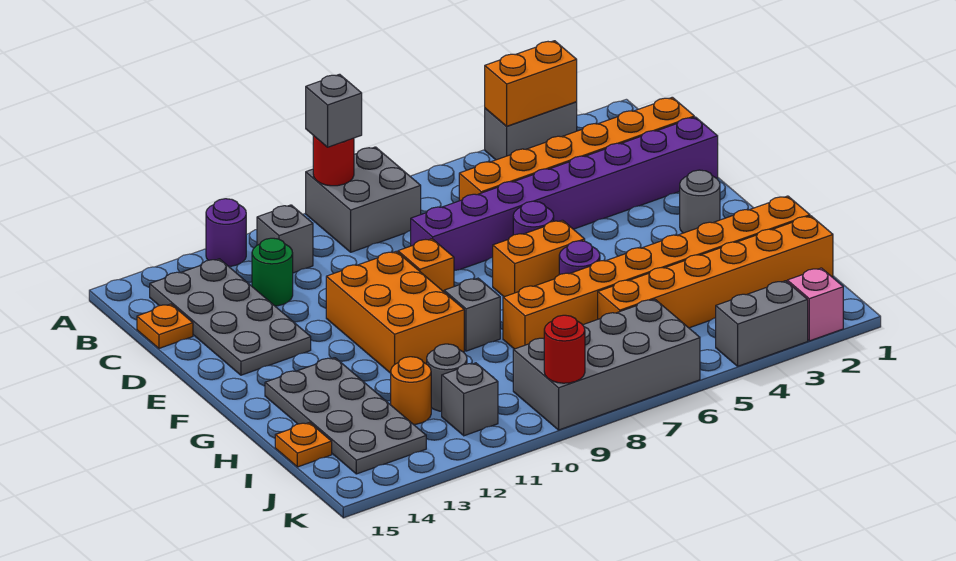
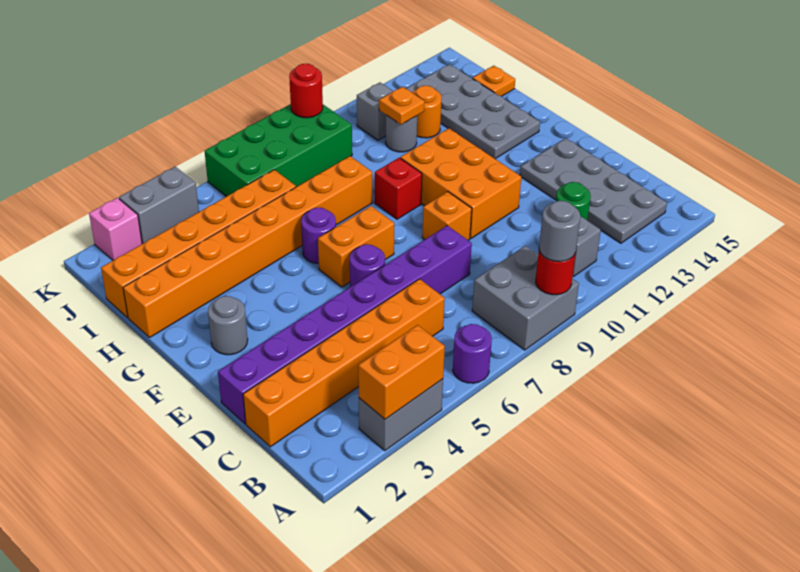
grey brick A9 level 3 -> grey round brick A9 level 3
purple round brick A12 level 1 -> purple round brick A6 level 1
orange plate C15 level 1 -> orange plate I11 level 2
grey brick G9 level 1 -> red brick G9 level 1
grey brick J6:K9 level 1 -> green brick J6:K9 level 1

